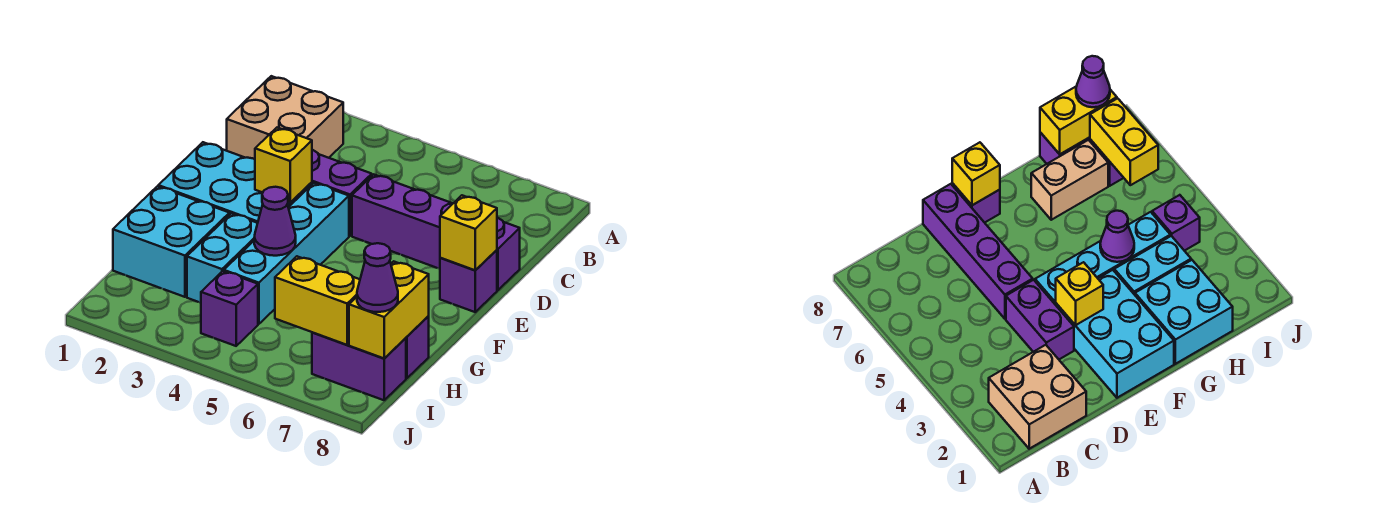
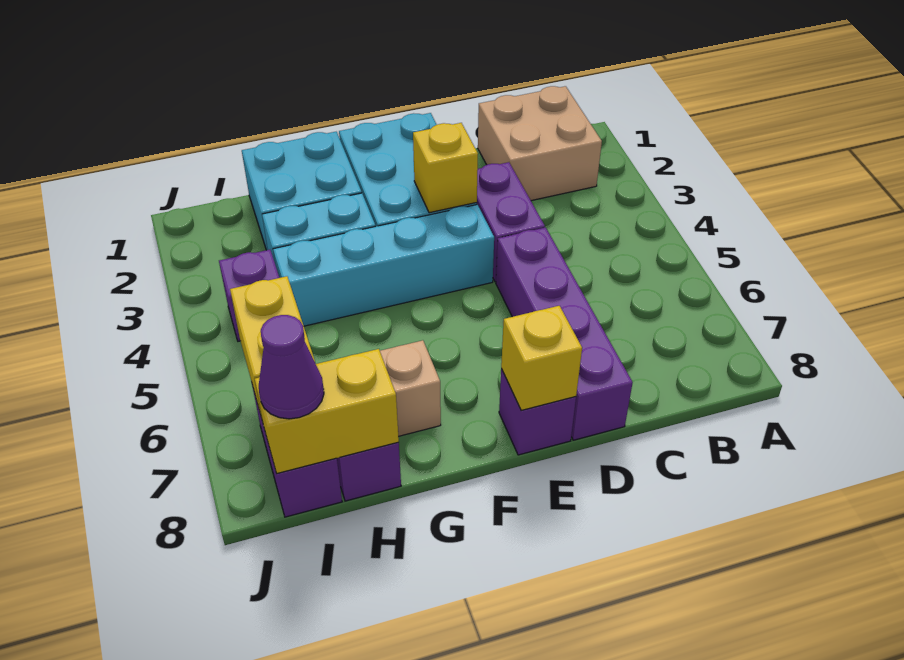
purple cone G4 level 2 -> none

